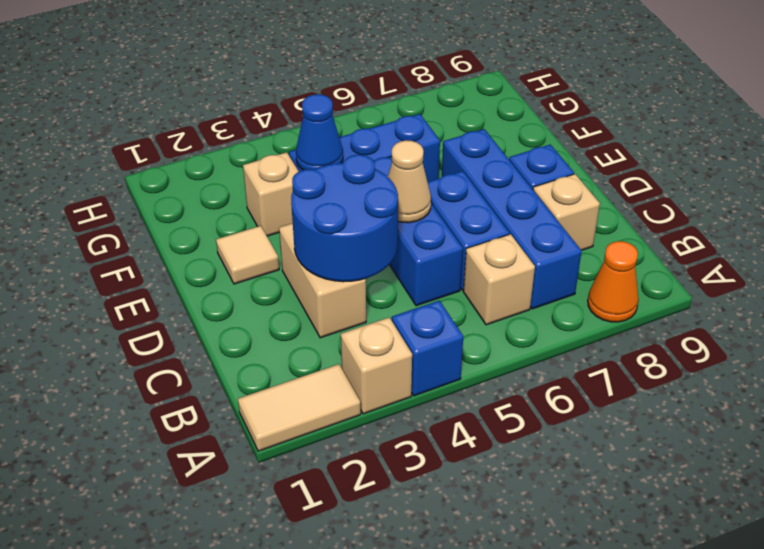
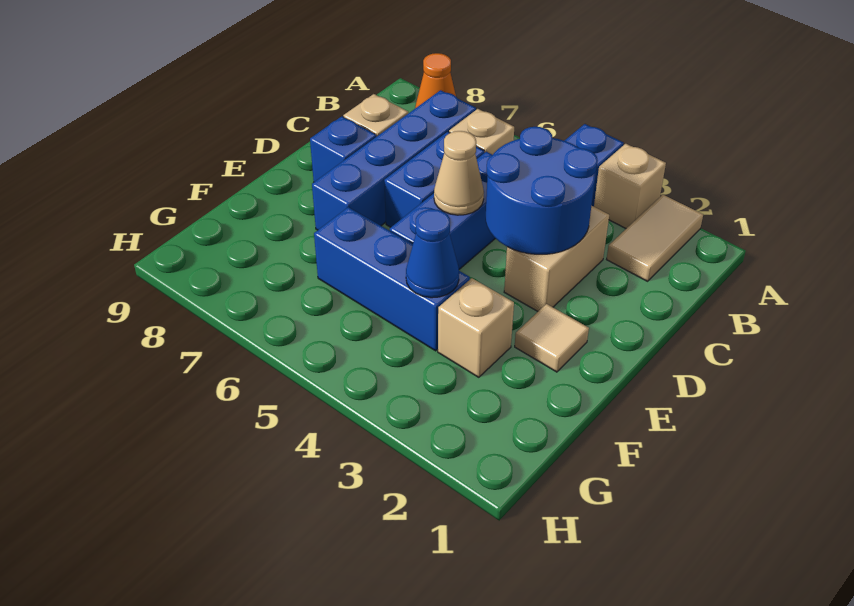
tan tile A1:A2 level 1 -> tan tile A2:B2 level 1

